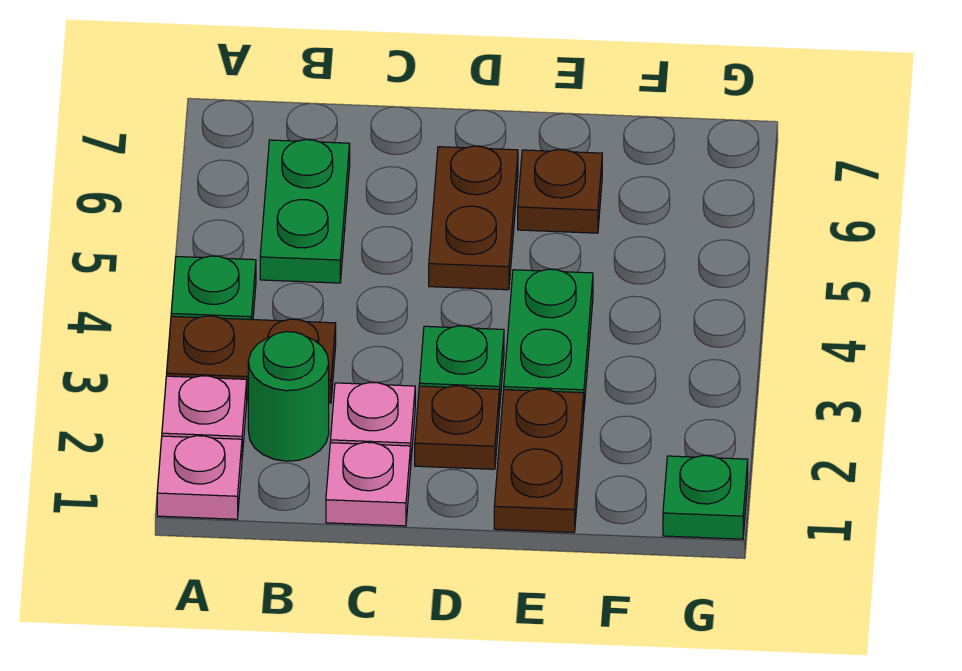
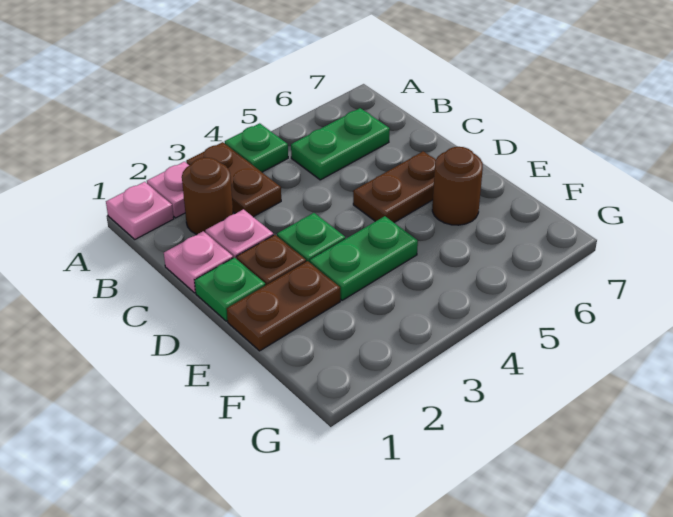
green round brick B2 level 1 -> brown round brick B2 level 1
brown plate E6 level 1 -> brown round brick E6 level 1
green plate G1 level 1 -> green plate D1 level 1

